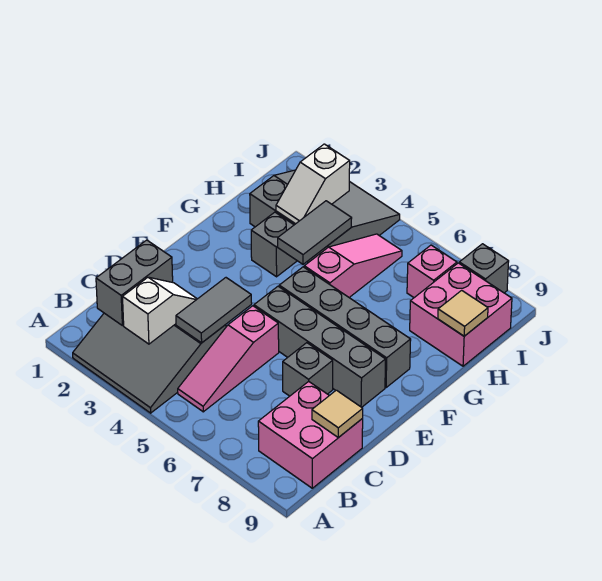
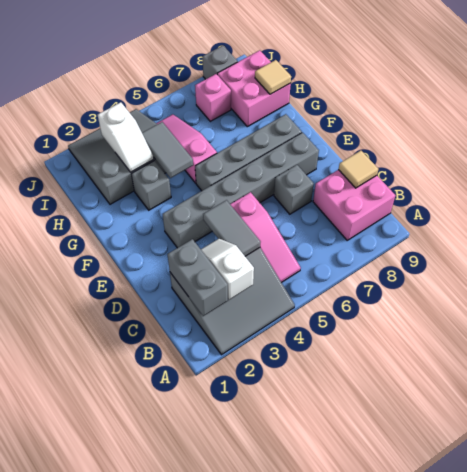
grey brick E5:E8 level 1 -> grey brick E3:E8 level 1

